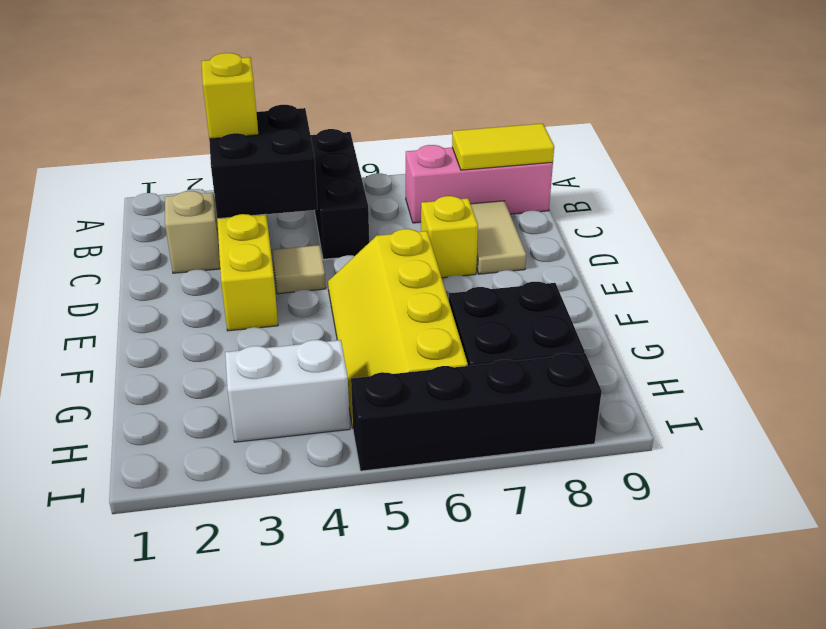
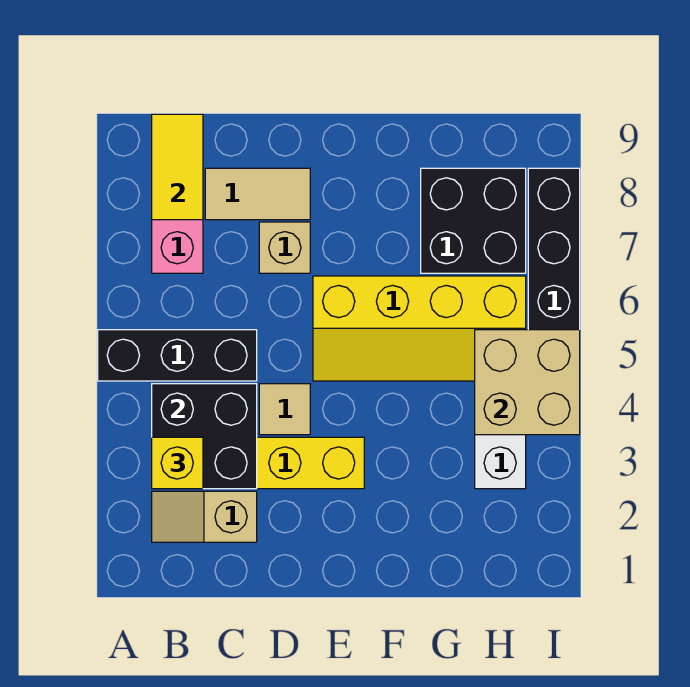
yellow brick D7 level 1 -> tan brick D7 level 1
none -> tan brick H4:I5 level 2

